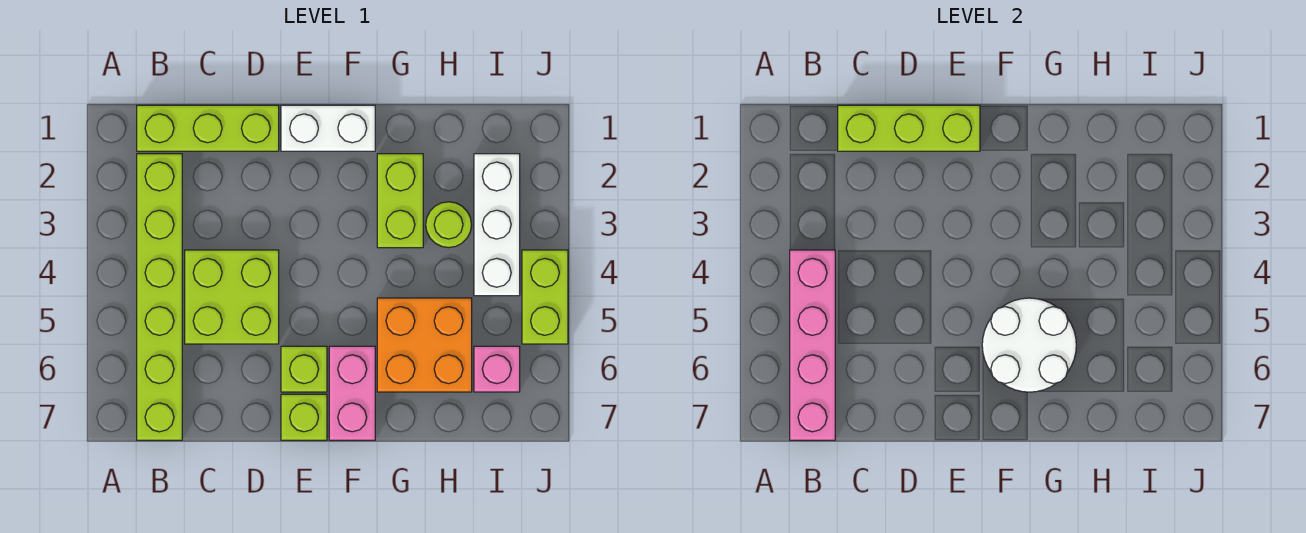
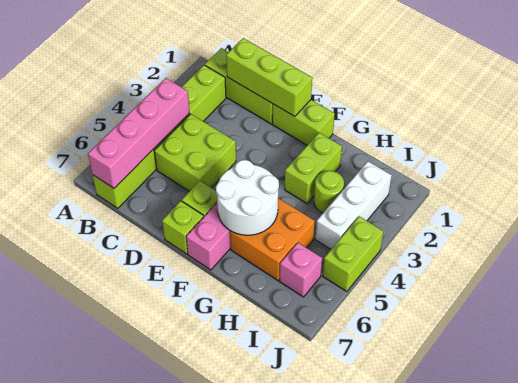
white brick E1:F1 level 1 -> lime brick E1:F1 level 1

